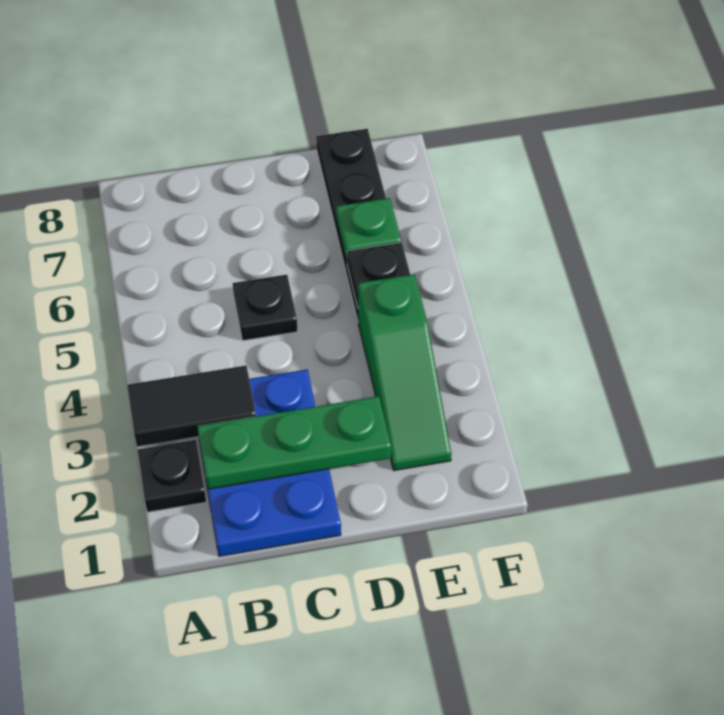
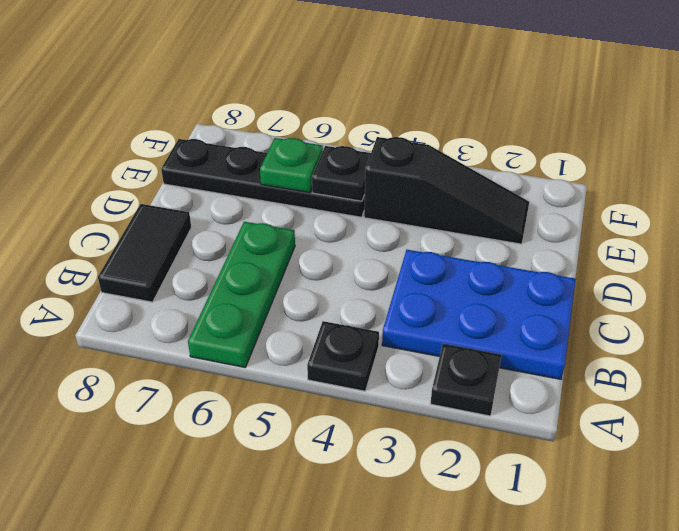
black tile A3:B3 level 2 -> black tile B8:C8 level 1
green plate B2:D2 level 2 -> green plate A6:C6 level 1
black plate C5 level 1 -> black plate A4 level 1
green slope E2:E4 level 1 top 4 -> black slope E2:E4 level 1 top 4

